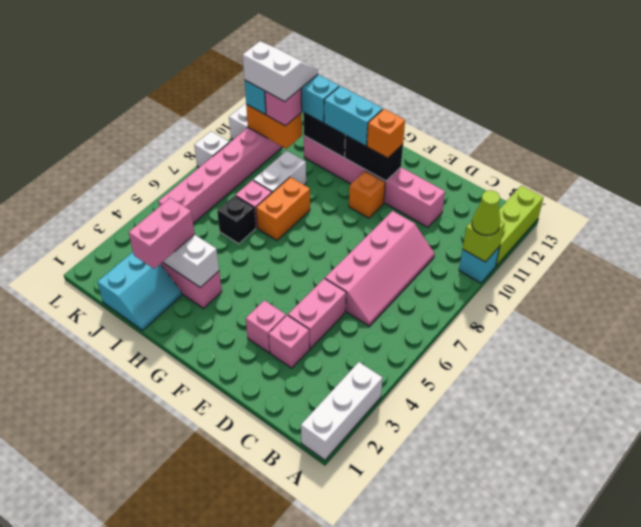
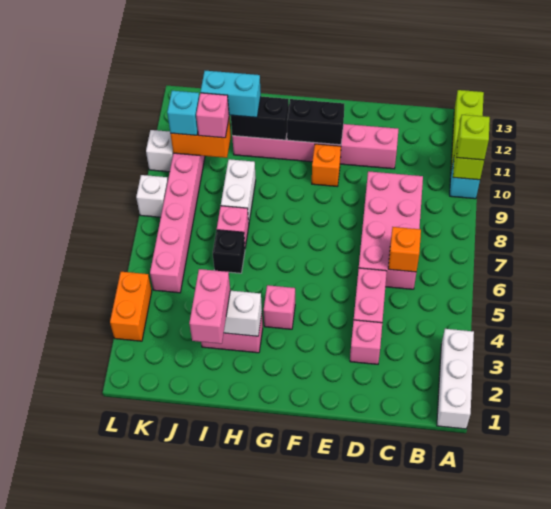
lime cone A10 level 3 -> lime brick A10 level 3
pink slope C6:D9 level 1 top D -> pink brick C6:D9 level 1
pink brick E3 level 1 -> pink brick G4 level 1
orange brick F11 level 3 -> orange brick C6 level 2
cyan brick G11:H11 level 3 -> none
orange brick H7:H8 level 1 -> orange brick L3:L4 level 1
cyan slope I1:J2 level 1 top J -> none
white slope J10:K11 level 4 top 10 -> none

